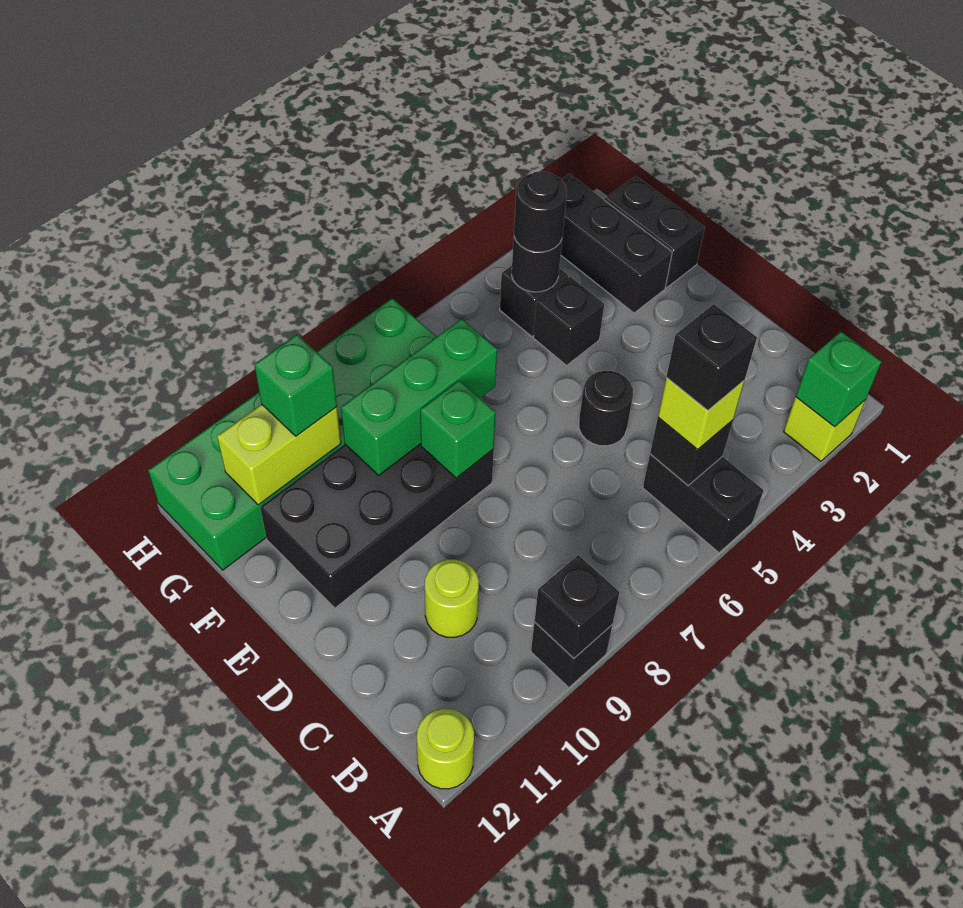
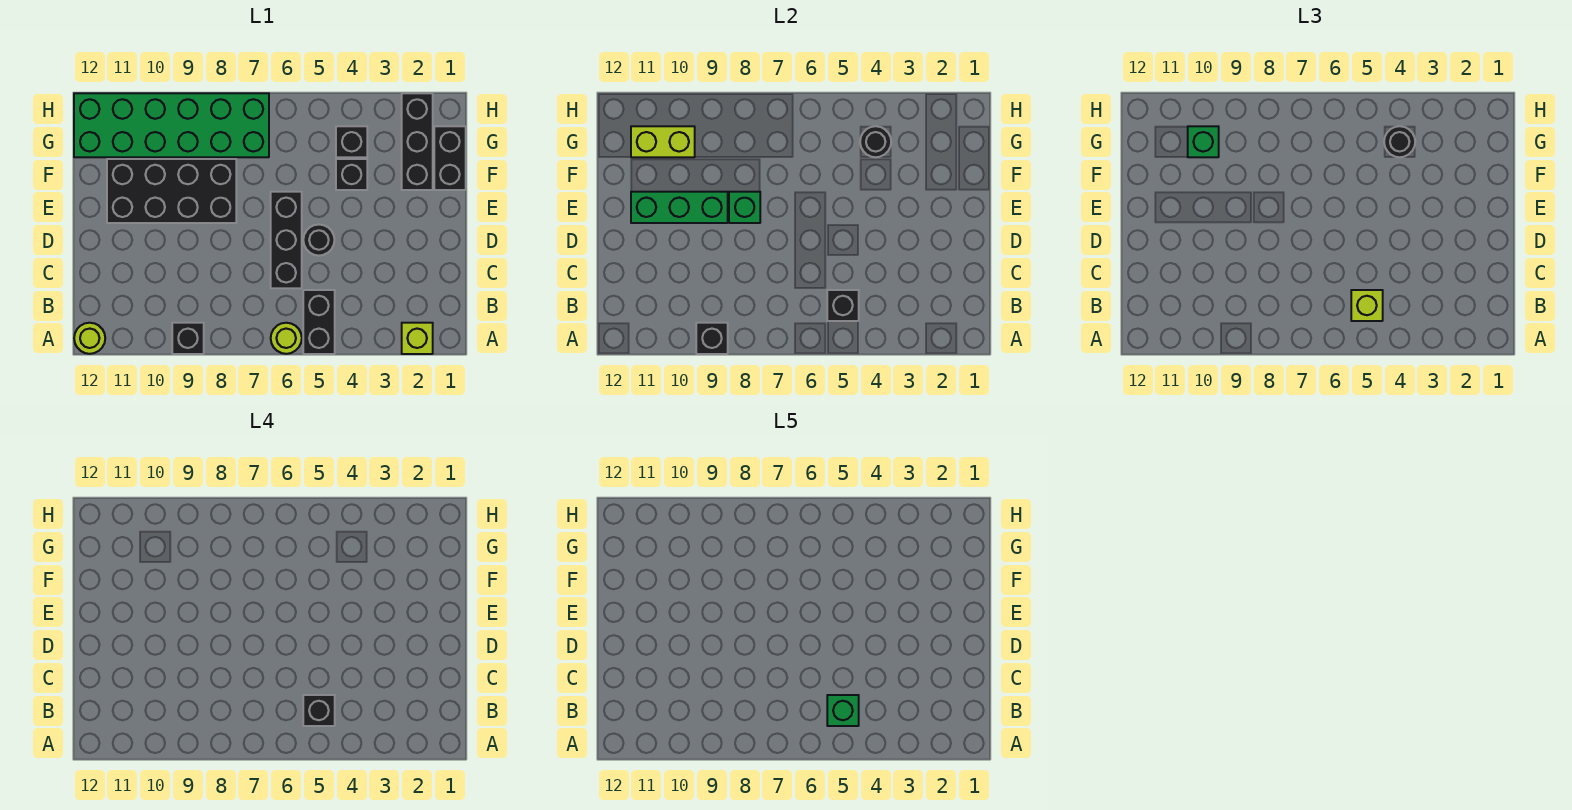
green brick A2 level 2 -> green brick B5 level 5
none -> black brick C6:E6 level 1
lime round brick C10 level 1 -> lime round brick A6 level 1
green brick F7:F9 level 2 -> green brick E9:E11 level 2

